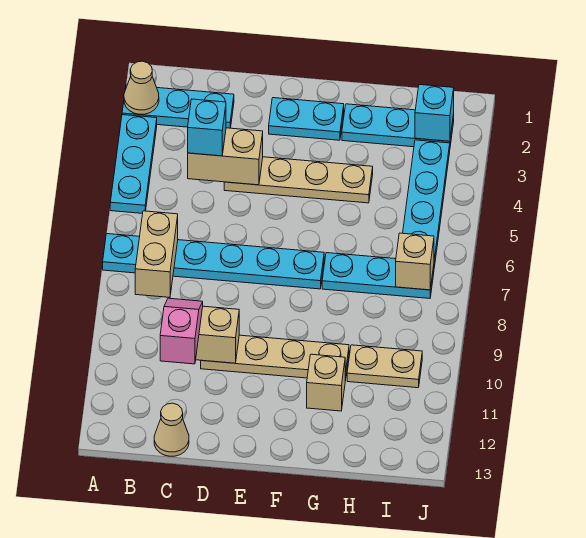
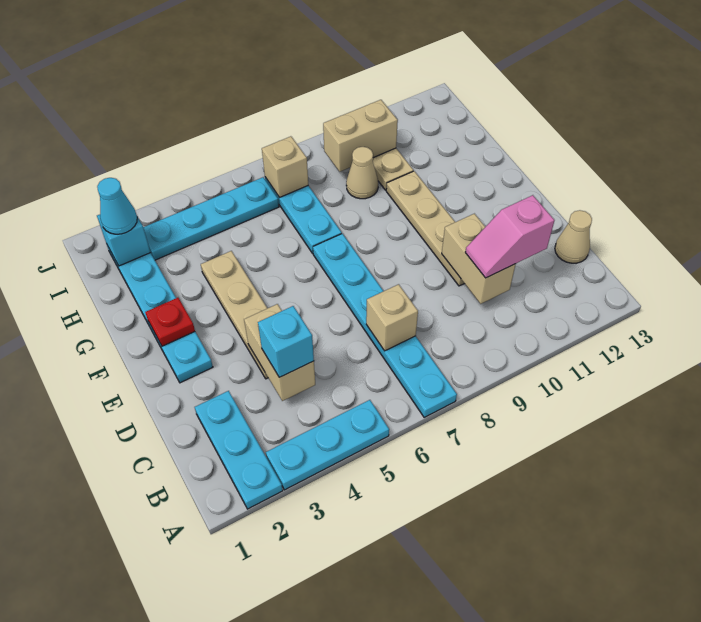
tan cone A2 level 2 -> tan cone H9 level 1
tan brick B7:B8 level 2 -> tan brick I9:I10 level 2
none -> red plate F2 level 2
tan brick G11 level 1 -> tan brick C7 level 2
none -> cyan cone I2 level 3

